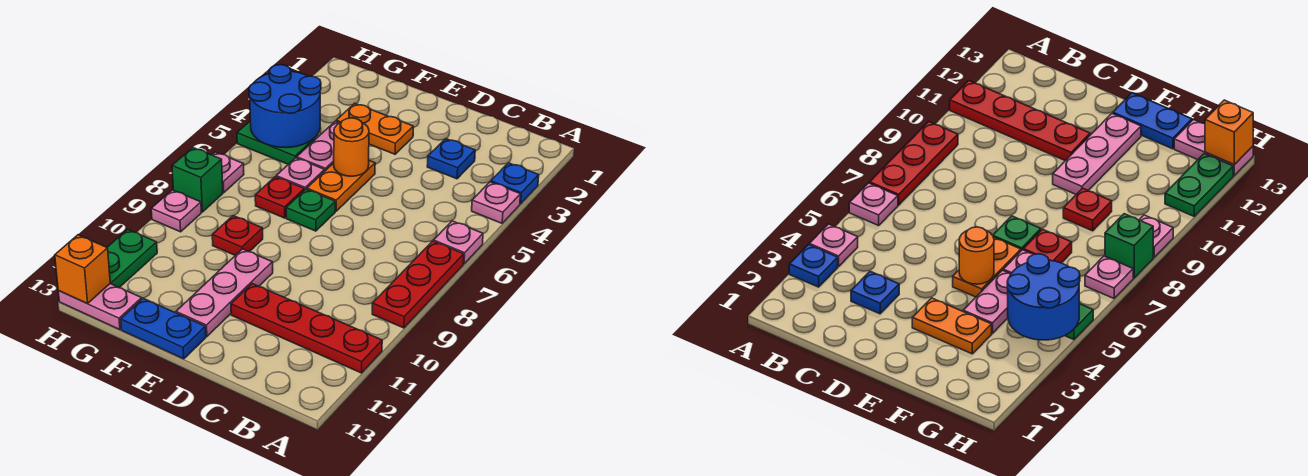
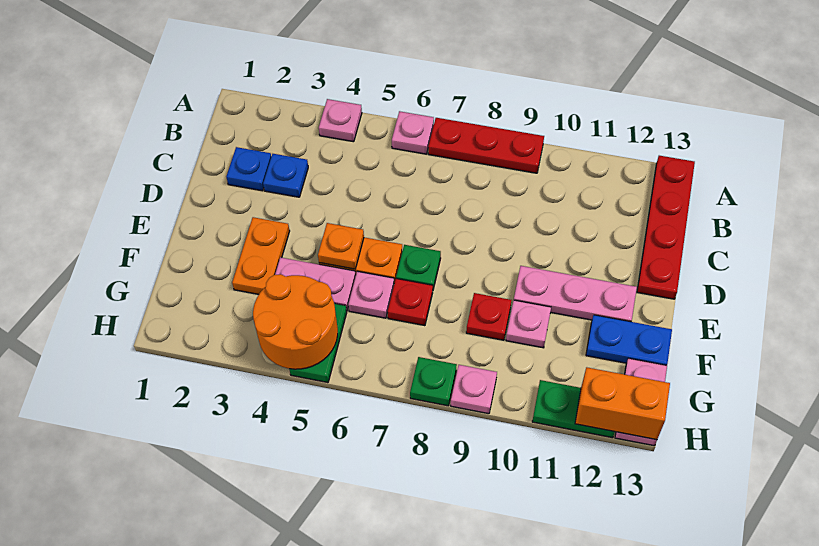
blue plate A3 level 1 -> blue plate C2 level 1
red plate A11:D11 level 1 -> red plate A13:D13 level 1
orange round brick E5 level 2 -> orange plate E5 level 2
blue plate E13:F13 level 1 -> blue plate F12:F13 level 1
blue round brick G4:H5 level 2 -> orange round brick G4:H5 level 2
pink plate H7 level 1 -> pink plate F10 level 1
green brick H8 level 1 -> green plate H8 level 1
orange brick H13 level 2 -> orange brick H12:H13 level 2

